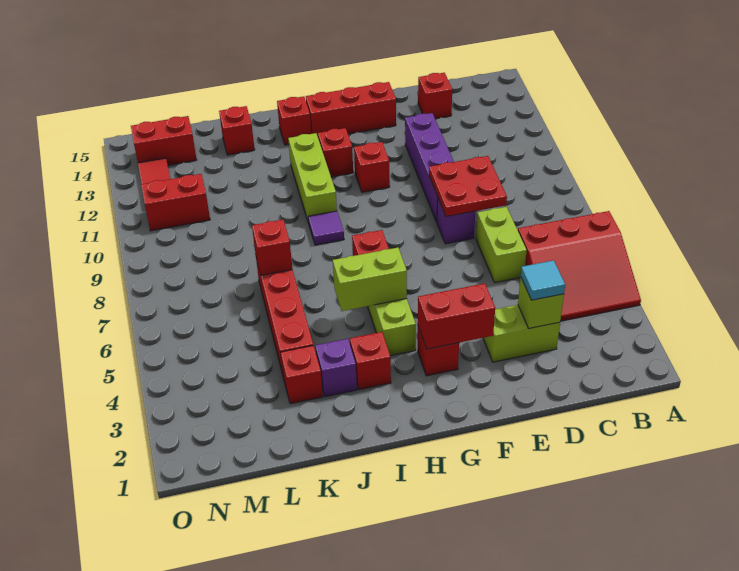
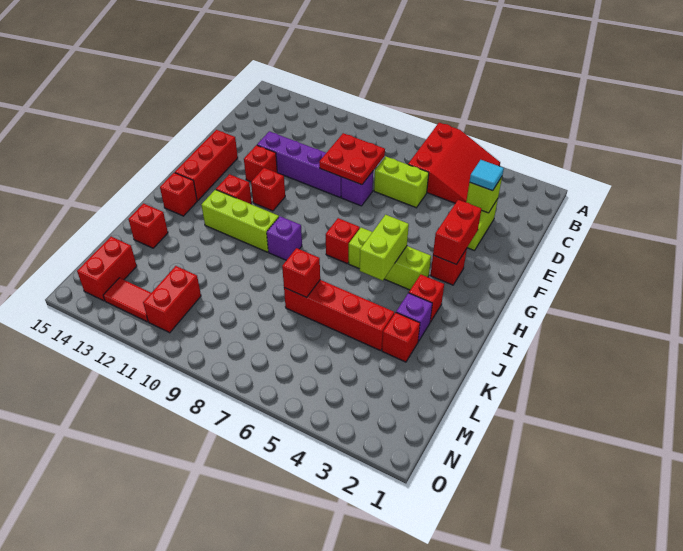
red brick D14 level 1 -> red brick F12 level 1
purple tile I9 level 1 -> purple brick I9 level 1

